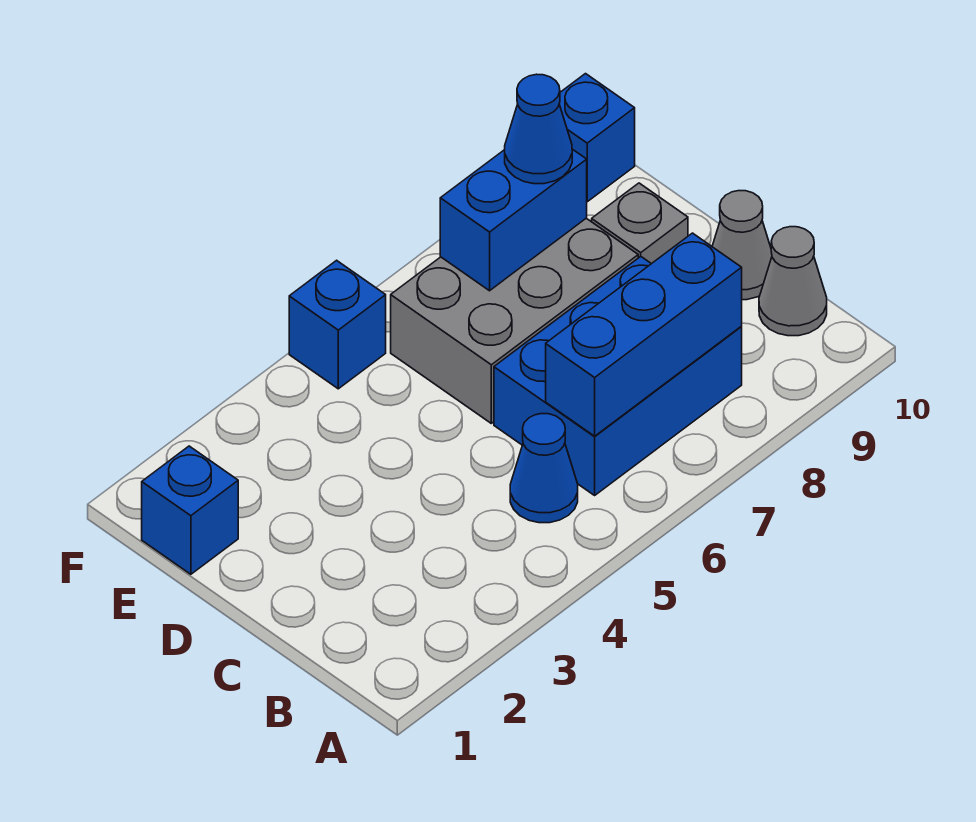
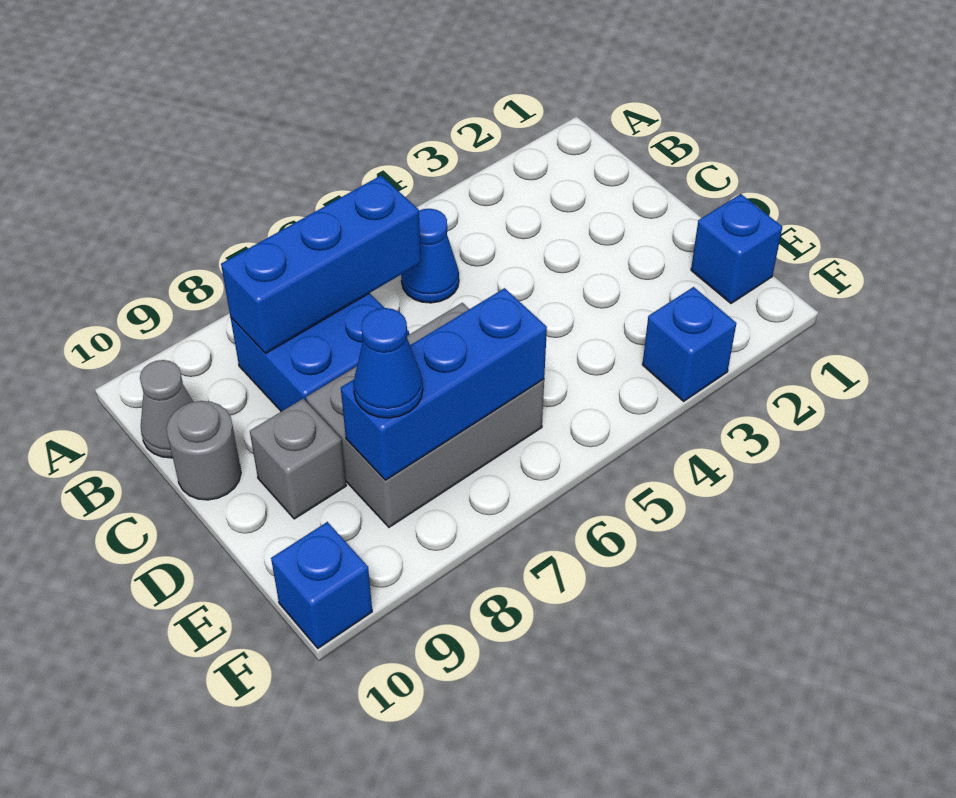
blue brick B6:C8 level 1 -> blue brick B7:C8 level 1
grey cone C10 level 1 -> grey round brick C10 level 1
blue brick E7:E8 level 2 -> blue brick E6:E8 level 2
blue brick F5 level 1 -> blue brick F3 level 1

